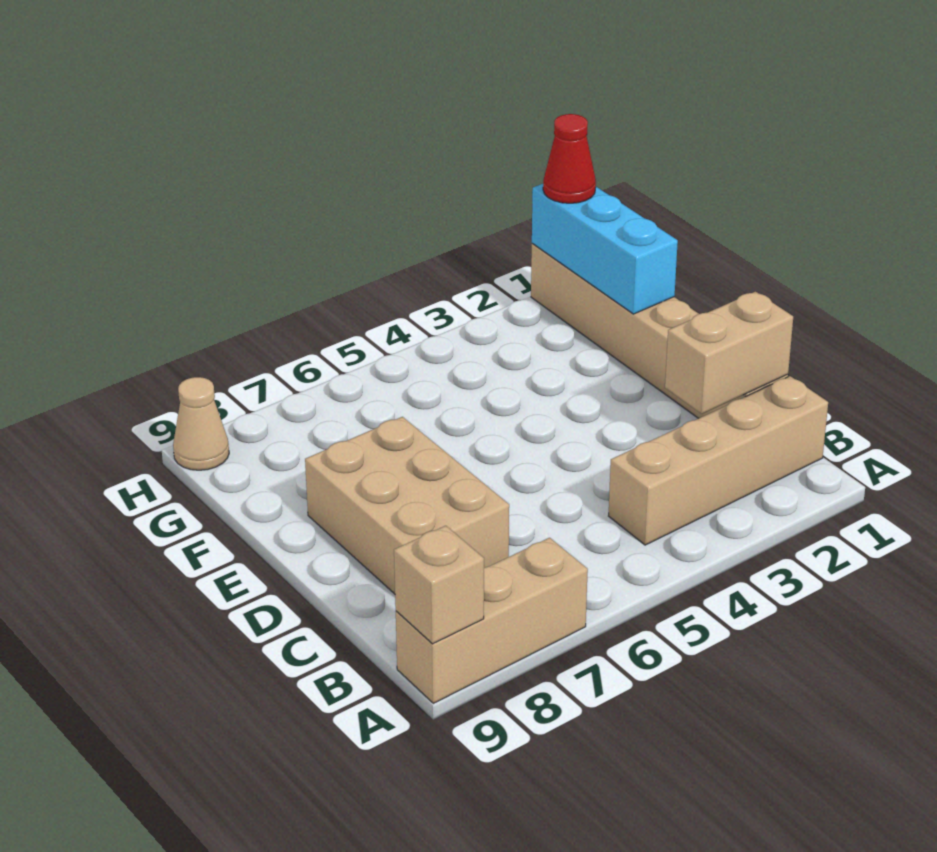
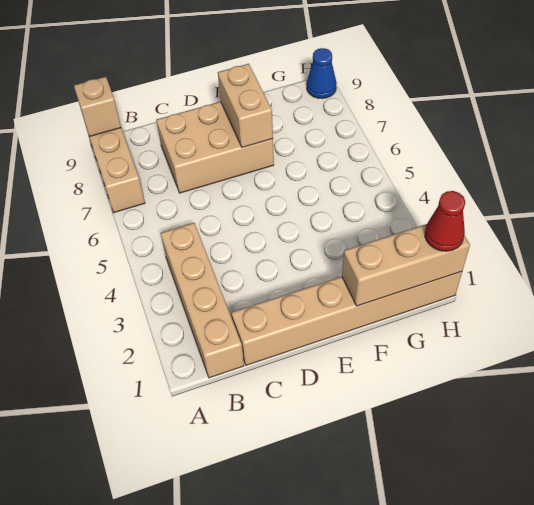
tan brick C1:C2 level 2 -> tan brick E7:E8 level 2
cyan brick F1:H1 level 2 -> tan brick F1:H1 level 2
tan cone H9 level 1 -> blue cone H9 level 1

